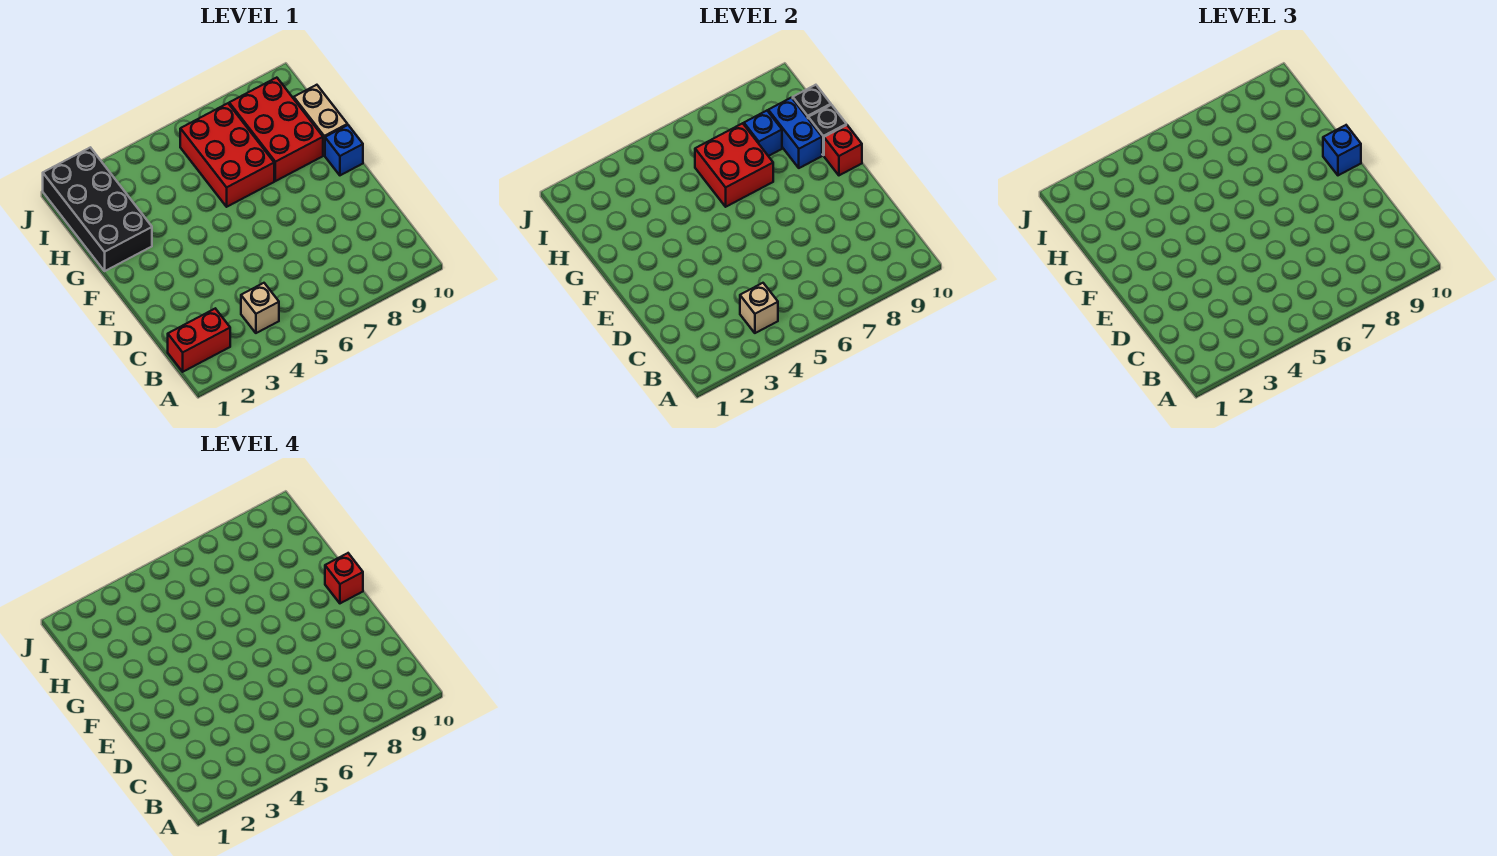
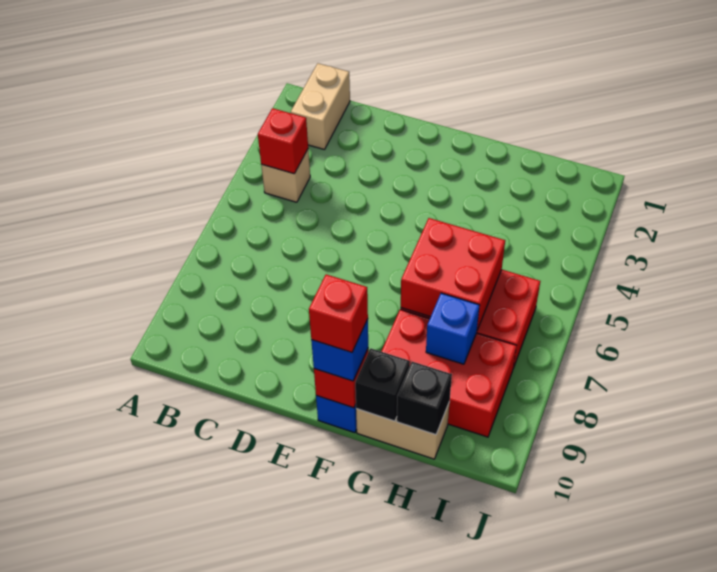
red brick B1:B2 level 1 -> tan brick B1:B2 level 1
tan brick B4 level 2 -> red brick B4 level 2
black brick G1:J2 level 1 -> none
blue brick G9:H9 level 2 -> none

